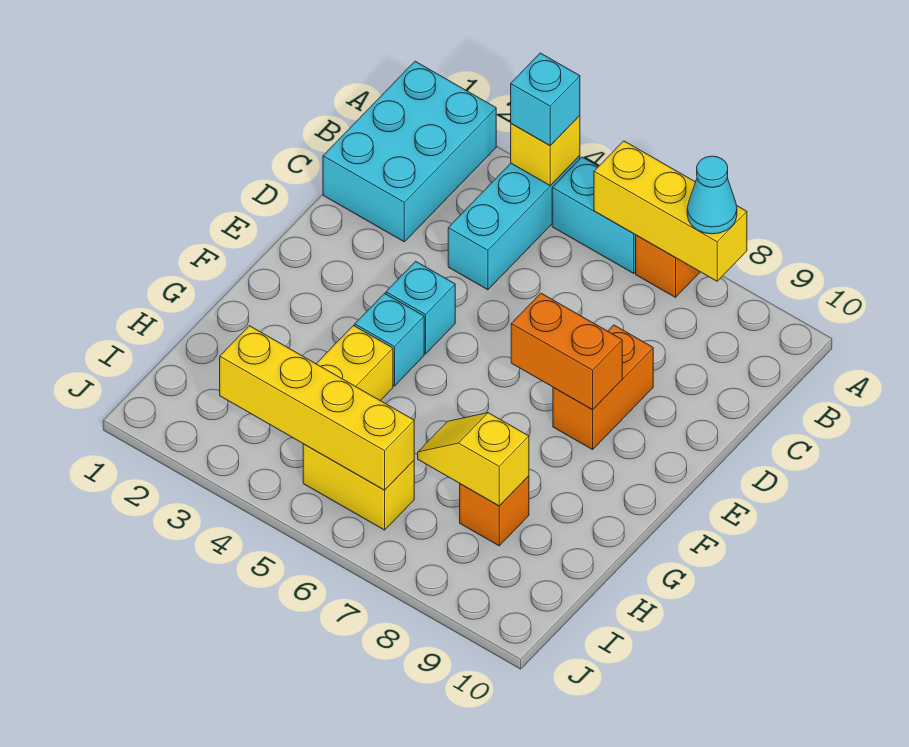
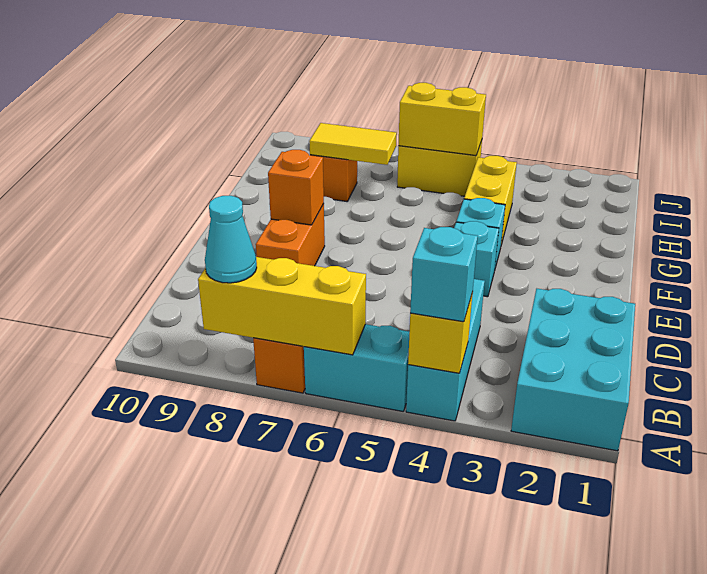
orange brick E7:E8 level 2 -> orange brick E8 level 2
yellow slope H7:H8 level 2 top 8 -> yellow tile H7:H8 level 2
yellow brick I3:I6 level 2 -> yellow brick I5:I6 level 2

